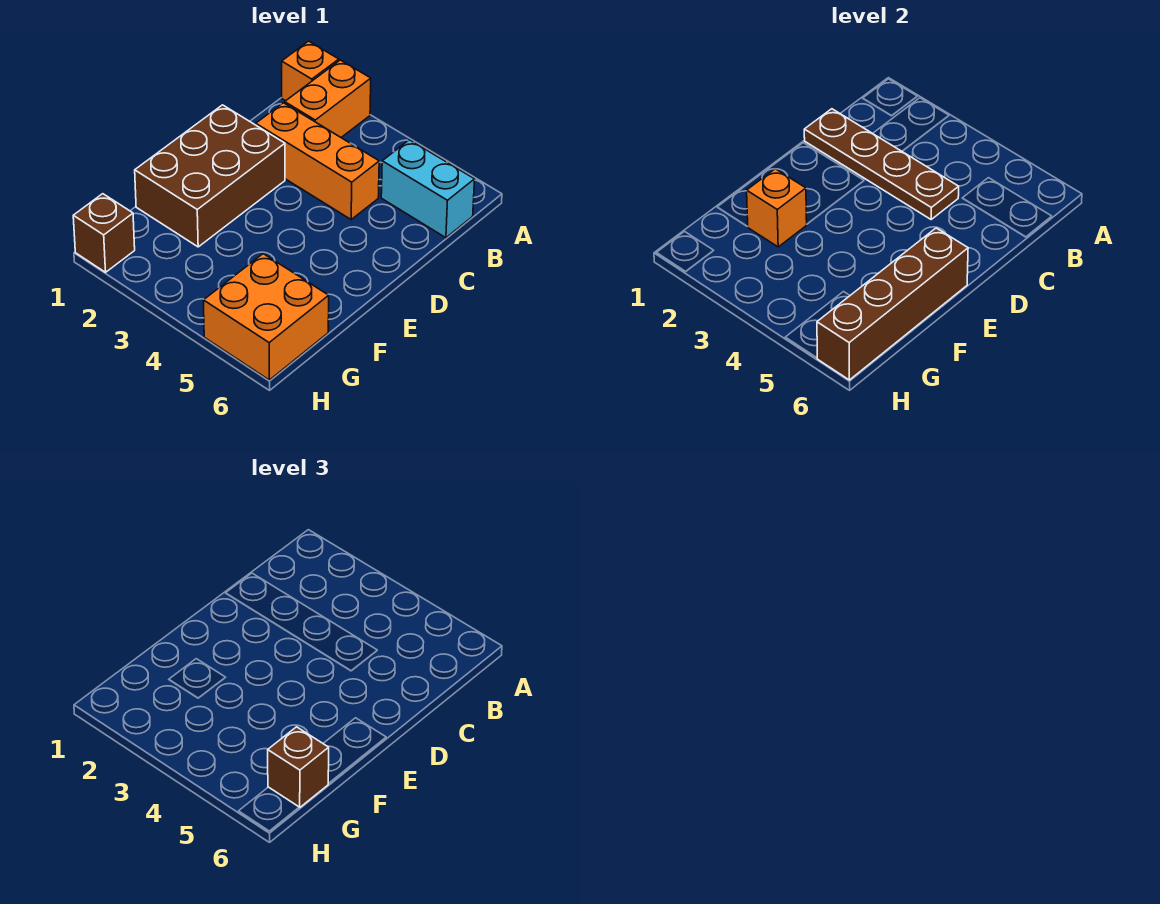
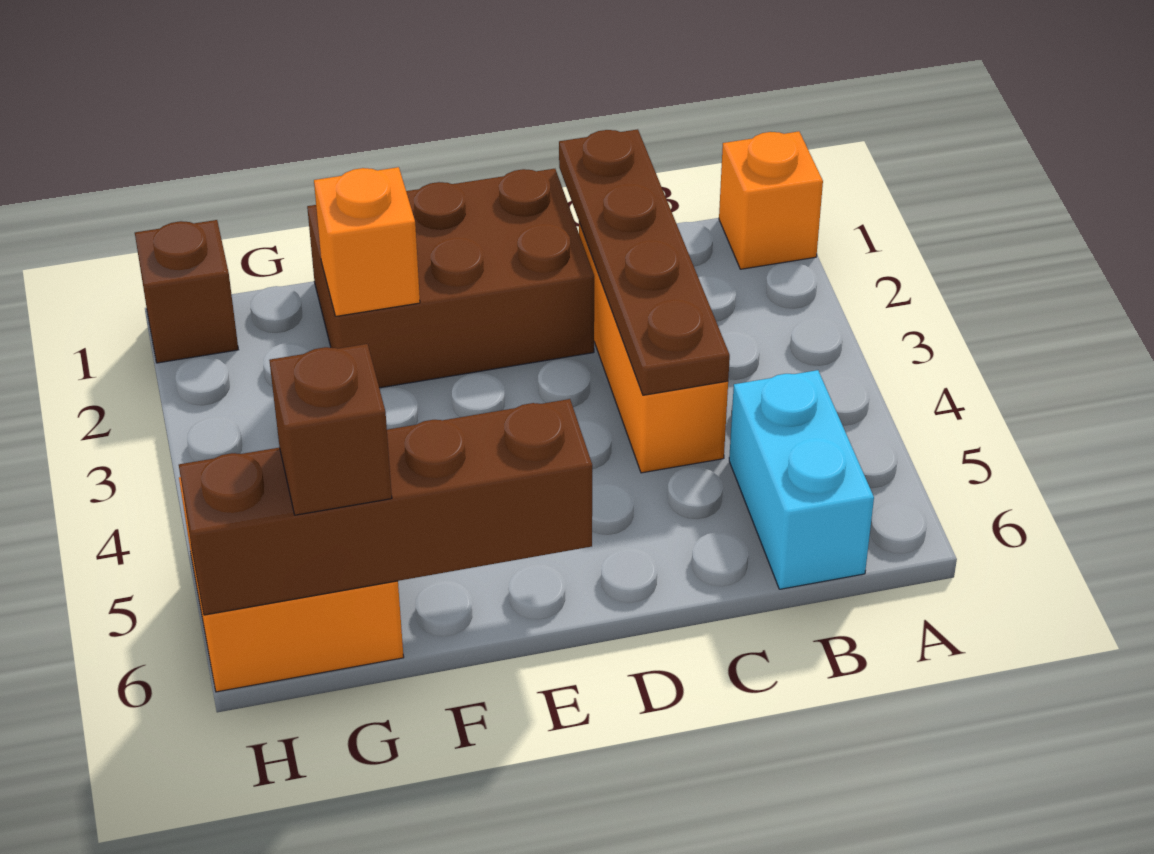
orange brick A2:B2 level 1 -> none

